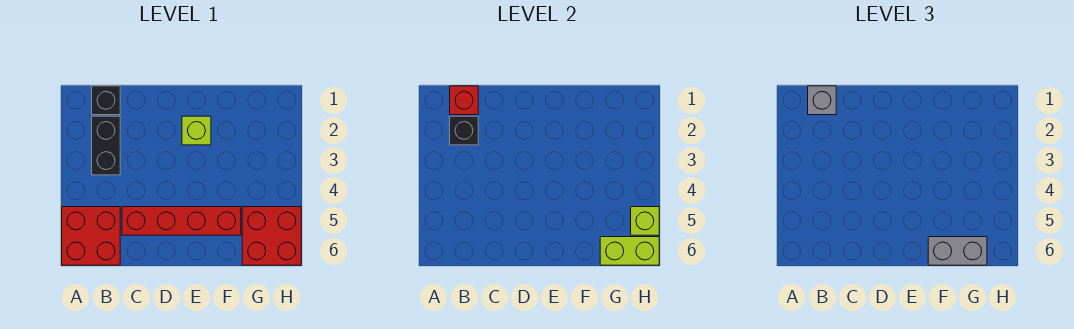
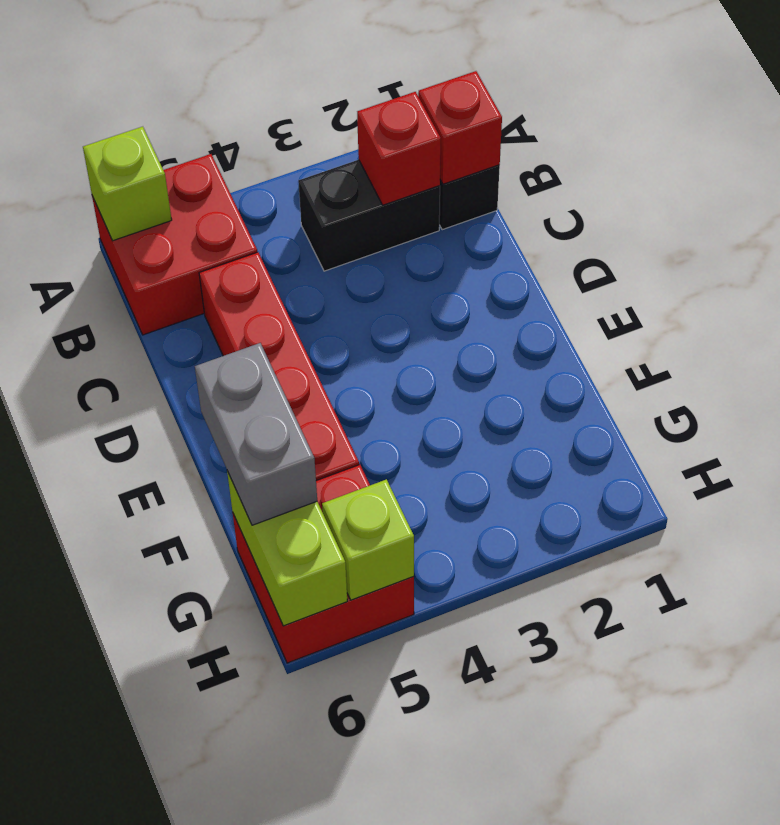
grey brick B1 level 3 -> none
black brick B2 level 2 -> red brick B2 level 2
lime brick E2 level 1 -> lime brick A6 level 2

